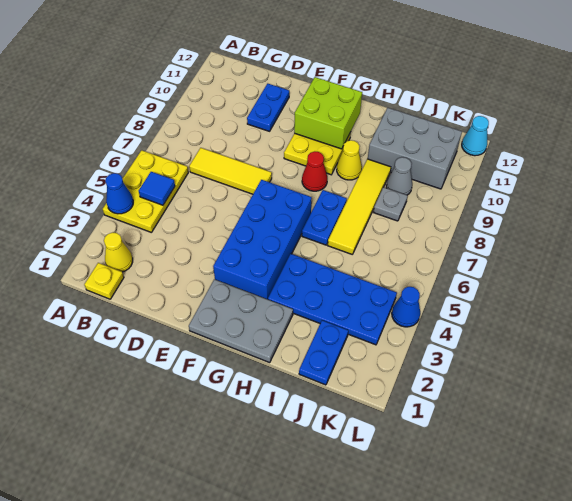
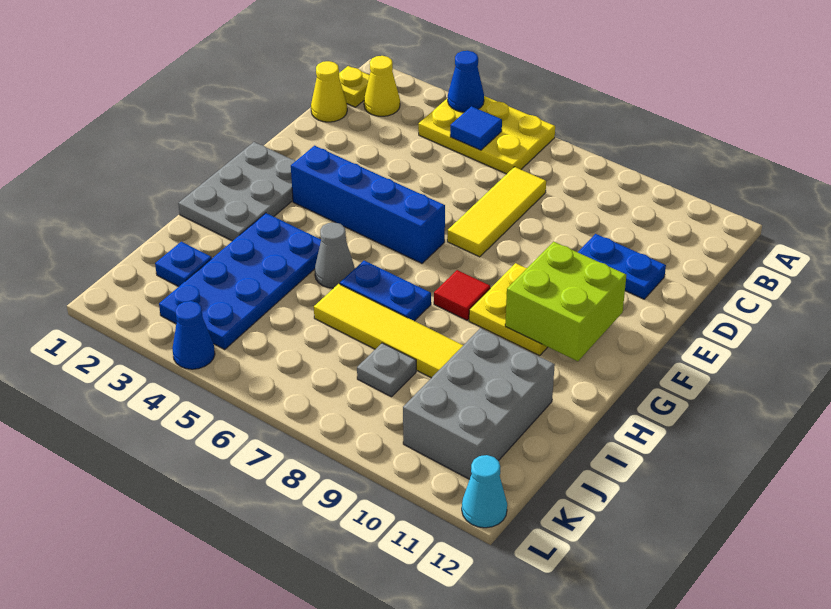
blue brick F3:G6 level 1 -> blue brick F3:F6 level 1
red cone G8 level 1 -> red tile G8 level 1
yellow cone H9 level 1 -> yellow cone C1 level 1
blue plate J1:J2 level 1 -> blue plate J2 level 1
grey cone J9 level 1 -> grey cone H5 level 1

